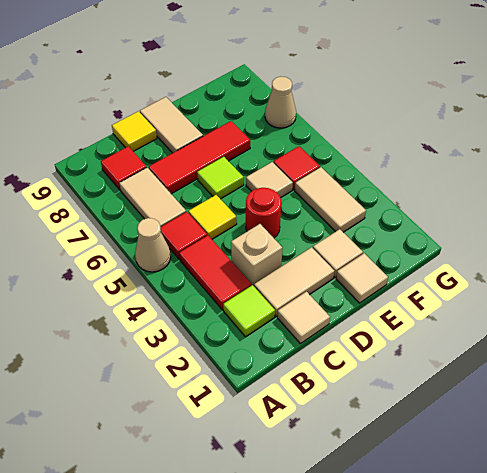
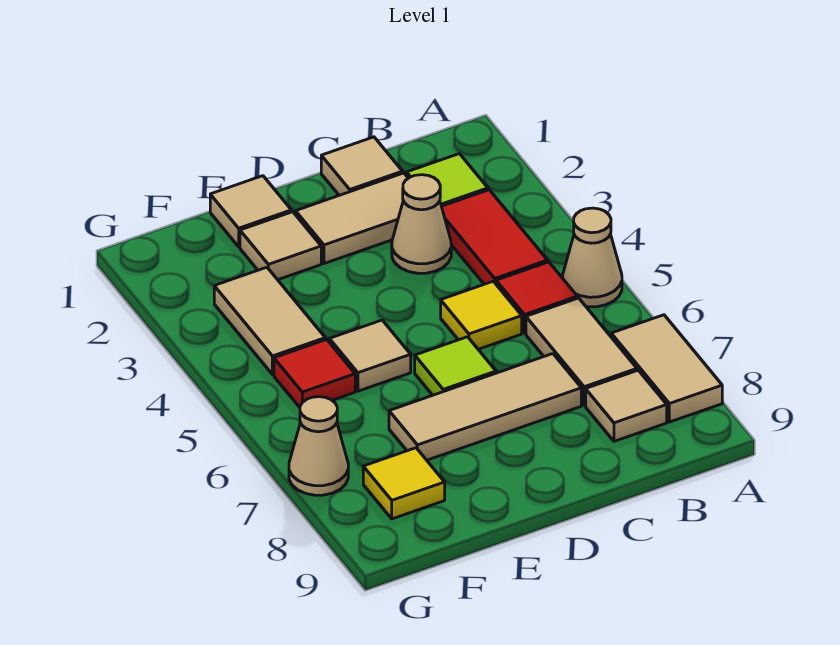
red tile B8 level 1 -> tan tile B8 level 1
tan brick C3 level 1 -> tan cone C3 level 1
red tile C7:E7 level 1 -> tan tile C7:E7 level 1
yellow tile C9 level 1 -> yellow tile F8 level 1
red round brick D4 level 1 -> none
tan tile D8:D9 level 1 -> tan tile A7:A8 level 1

